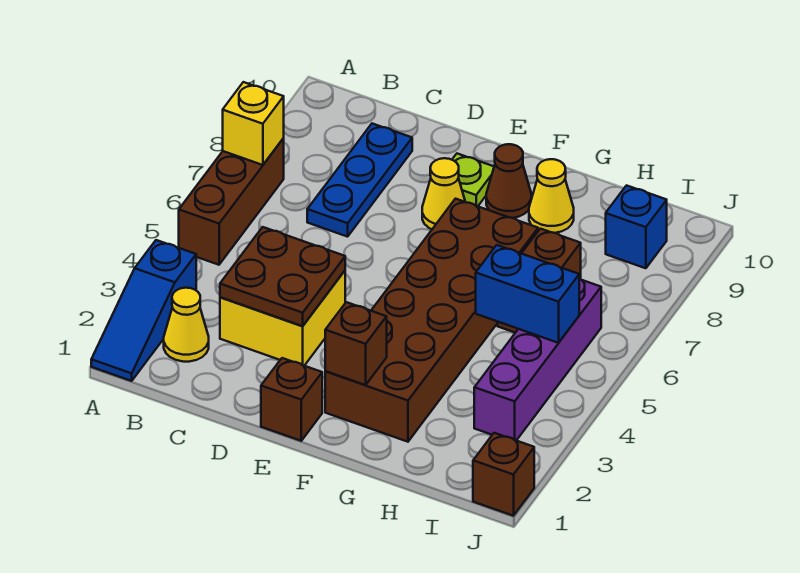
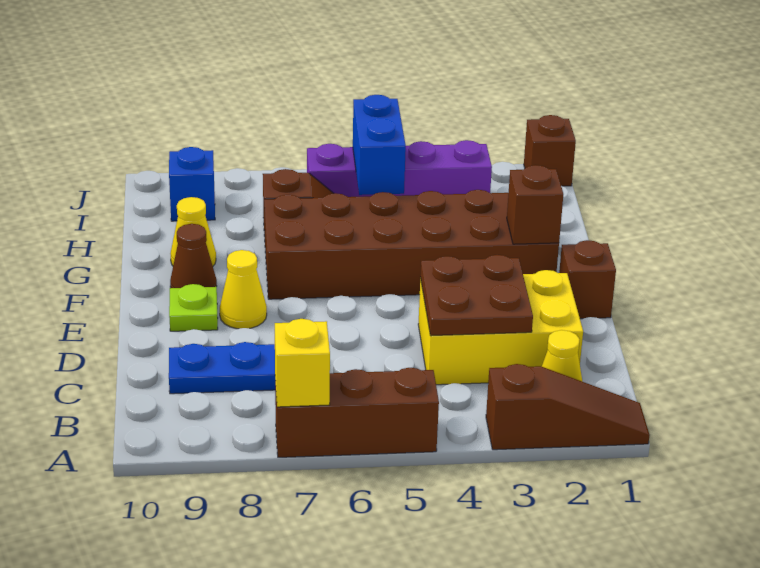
blue slope A1:A3 level 1 top 3 -> brown slope A1:A3 level 1 top 3
yellow brick C3:D4 level 1 -> yellow brick C2:D4 level 1

